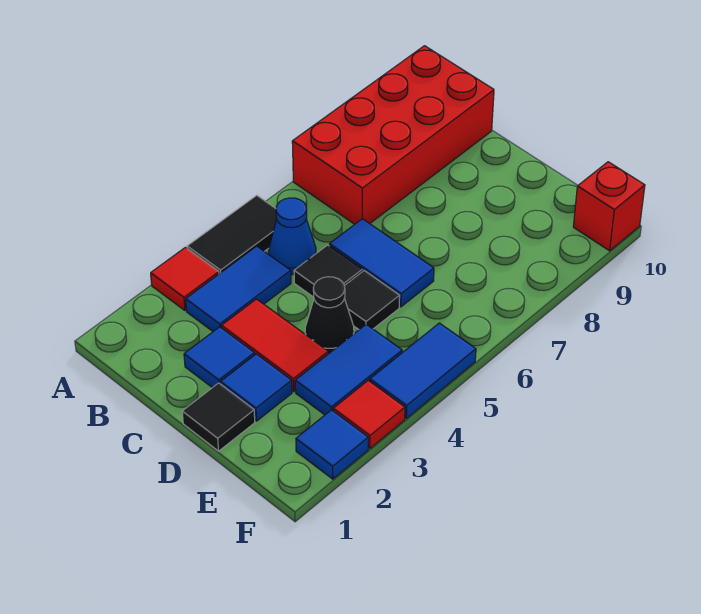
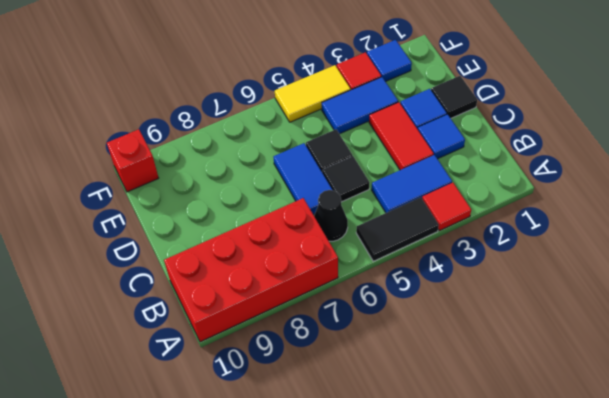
blue cone B5 level 1 -> none
black cone D4 level 1 -> black cone B6 level 1
blue tile F4:F5 level 1 -> yellow tile F4:F5 level 1

